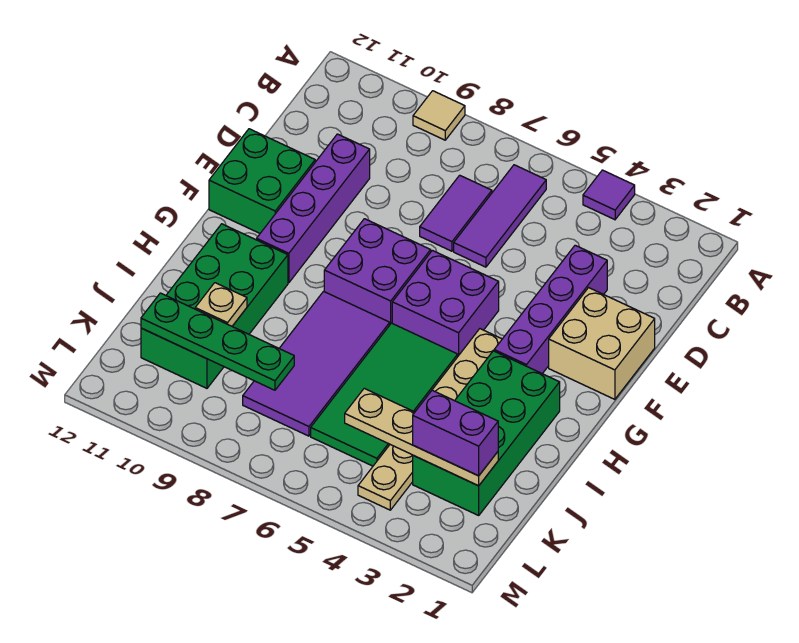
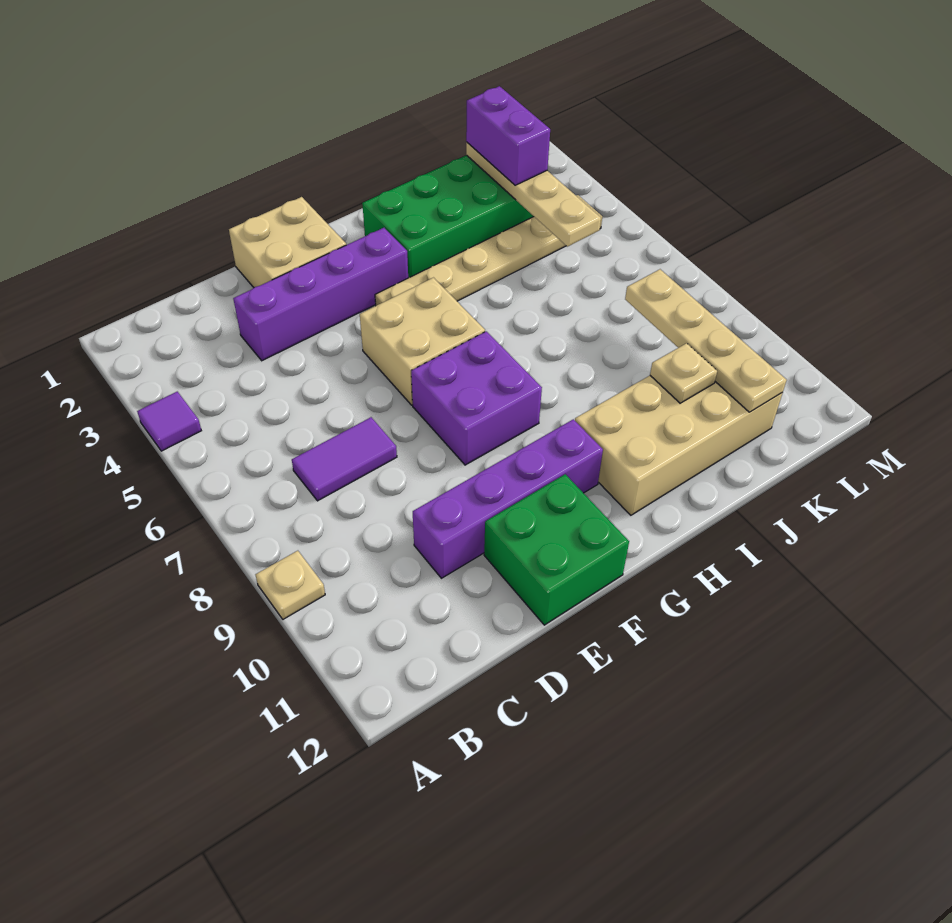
tan tile A9 level 1 -> tan plate A9 level 1
purple tile B6:D6 level 1 -> none
purple brick F5:G6 level 1 -> tan brick F5:G6 level 1
green tile H5:K6 level 1 -> none
purple tile H7:K8 level 1 -> none
green brick H10:K11 level 1 -> tan brick H10:K11 level 1
green plate K8:K11 level 2 -> tan plate K8:K11 level 2

